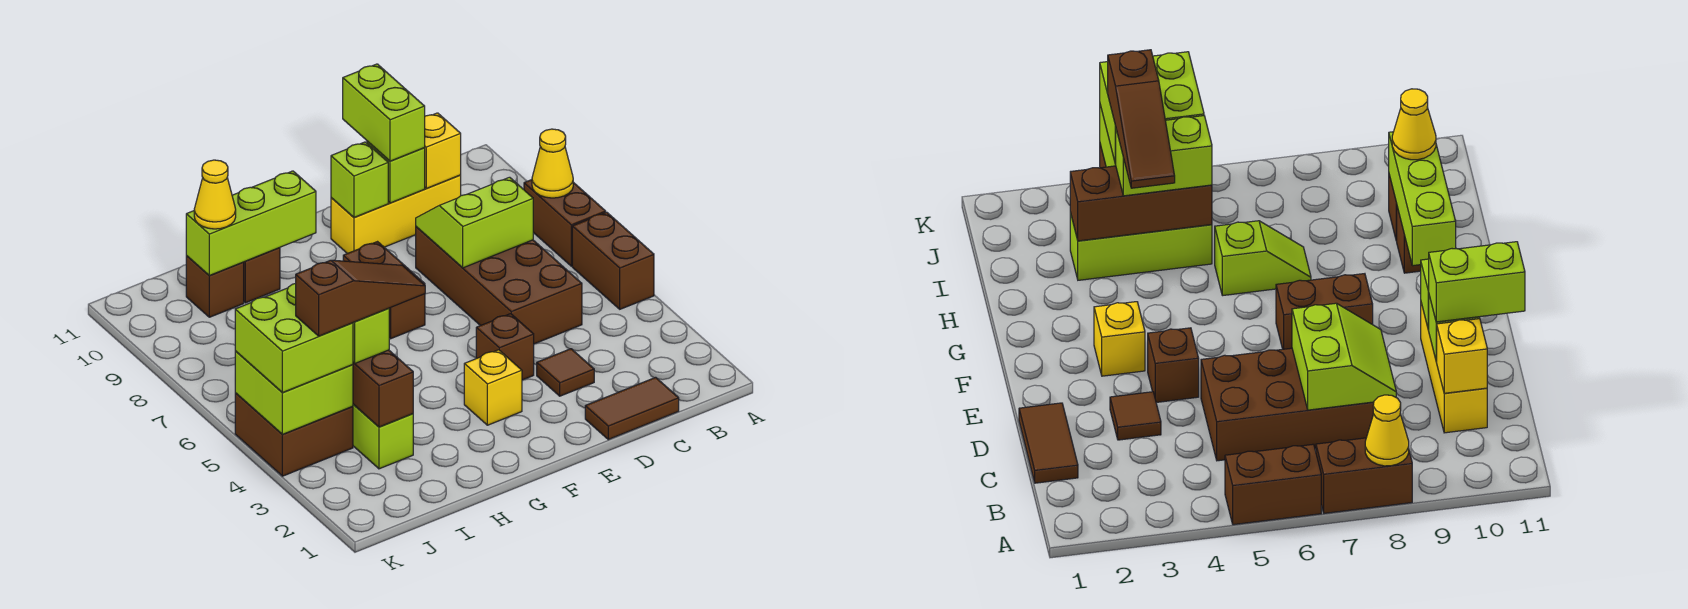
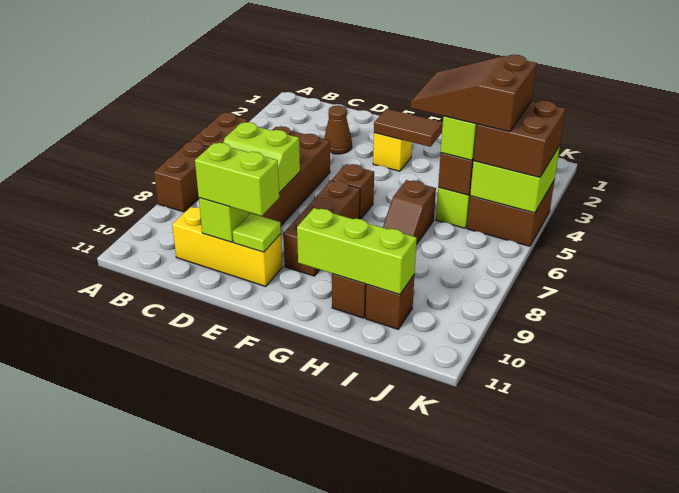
yellow cone A8 level 2 -> none
brown tile C1:D1 level 1 -> brown tile F3:G3 level 2
yellow brick C10 level 2 -> none
brown tile D3 level 1 -> brown cone D3 level 1
lime brick D10:D11 level 3 -> lime brick D10:E10 level 3
brown brick E4 level 1 -> brown brick F6 level 1
lime brick E10 level 2 -> lime tile E10 level 2
brown brick F7:F8 level 1 -> brown brick F7:F9 level 1
brown slope H4:J4 level 4 top J -> brown slope H4:J5 level 4 top J
lime slope H6:H7 level 1 top 6 -> brown slope H6:H7 level 1 top 6
yellow cone I10 level 3 -> none
lime brick J4:K5 level 3 -> brown brick J4:K5 level 3

